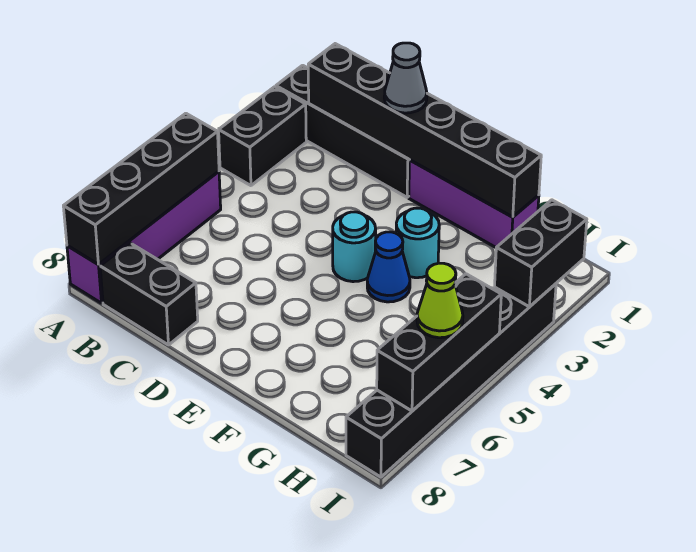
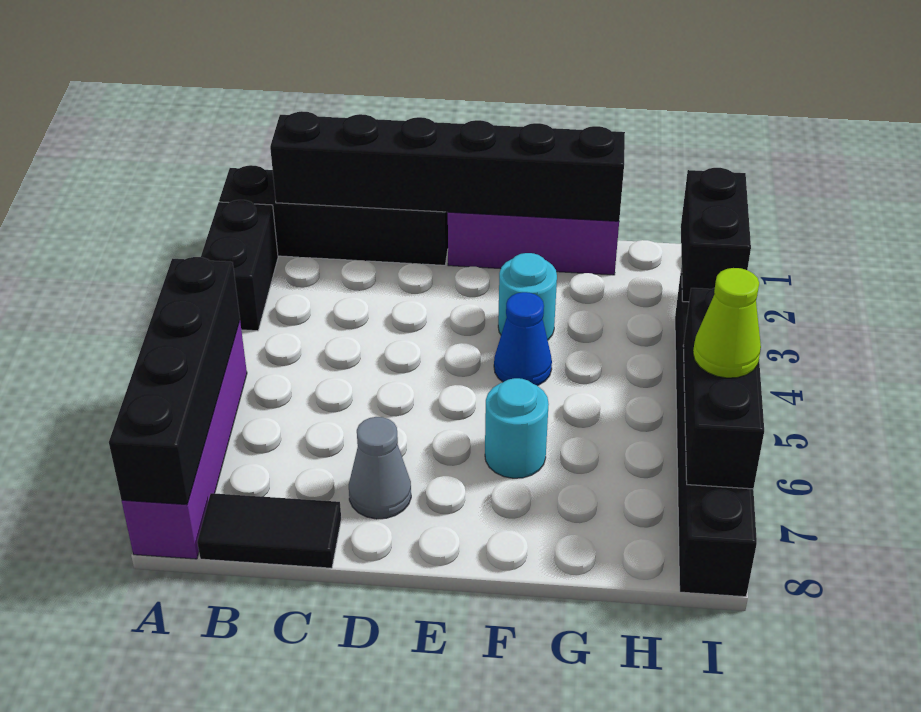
black brick B8:C8 level 1 -> black tile B8:C8 level 1
grey cone D1 level 3 -> grey cone D7 level 1
cyan round brick E4 level 1 -> cyan round brick F6 level 1

